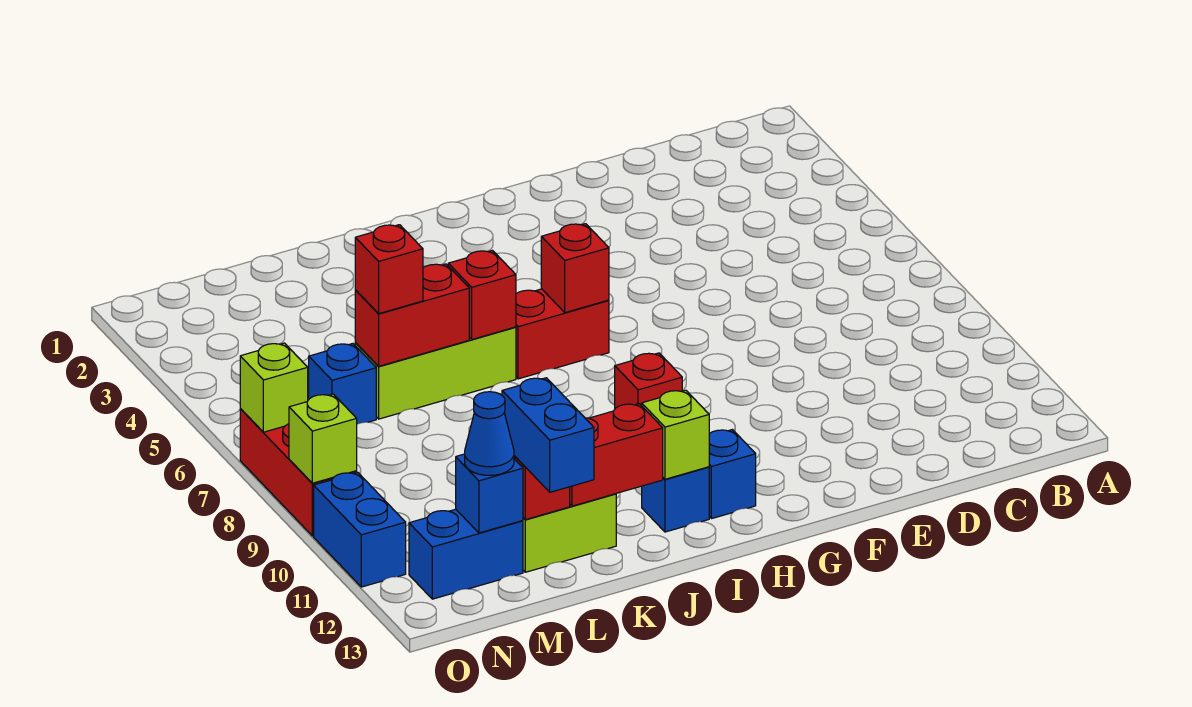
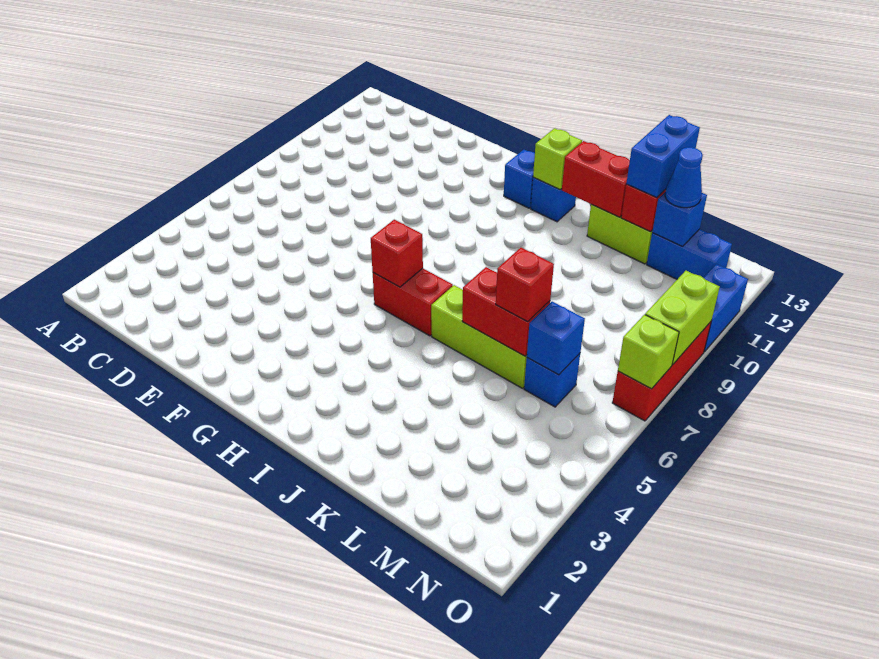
red brick H9 level 1 -> none
red brick J6 level 2 -> none
none -> blue brick M6 level 2
lime brick O9 level 2 -> lime brick O8:O9 level 2

